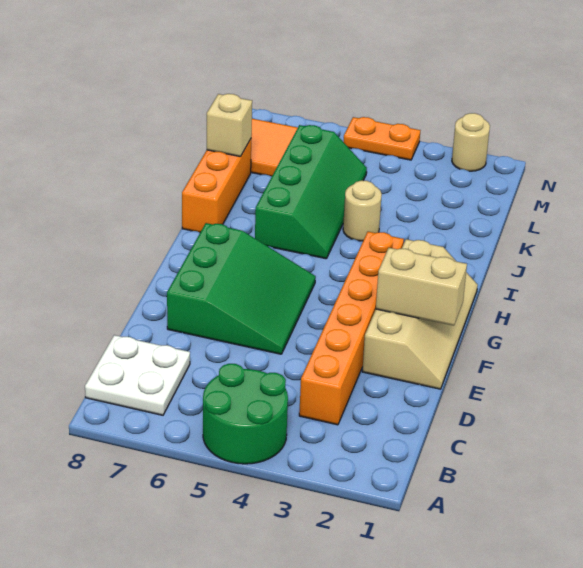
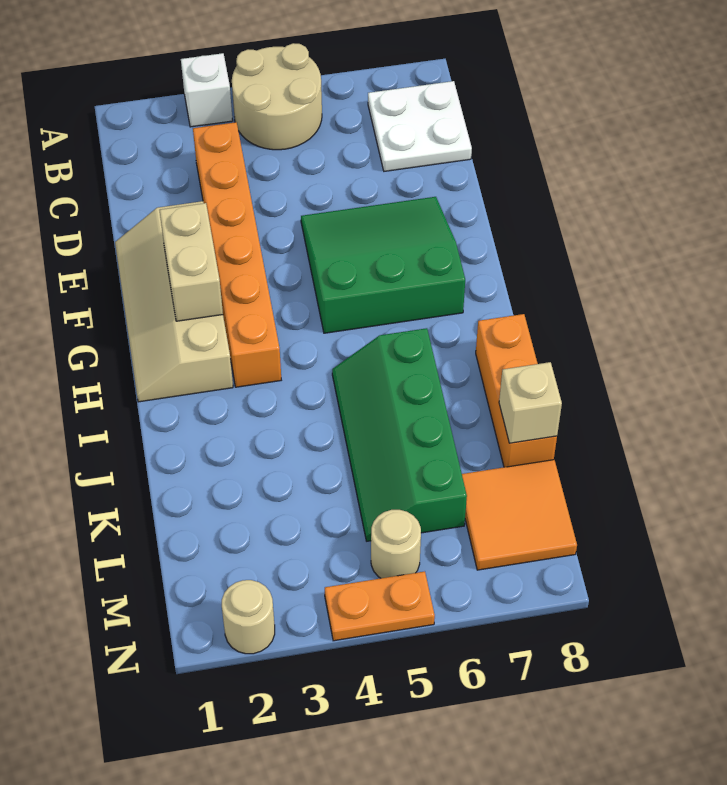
none -> white brick A3 level 1
green round brick A4:B5 level 1 -> tan round brick A4:B5 level 1
green slope E5:G7 level 1 top 7 -> green slope E5:G7 level 1 top G
tan brick F1:F2 level 2 -> tan brick F2:G2 level 2
tan round brick J4 level 1 -> tan round brick M5 level 1

